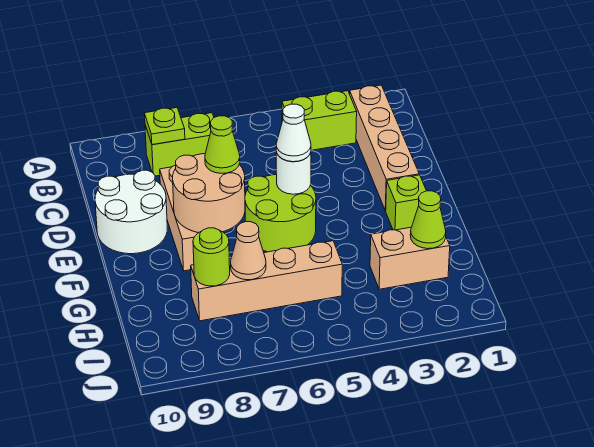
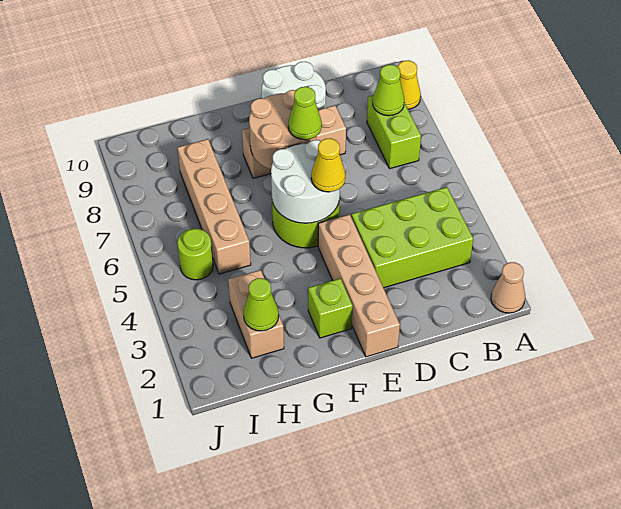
none -> yellow cone A9 level 1
tan brick B2:E2 level 1 -> tan brick E1:E4 level 1
lime brick B3:B4 level 1 -> lime brick B3:D4 level 1
lime plate B8 level 2 -> lime cone B8 level 2
white round brick E5 level 2 -> white round brick E5:F6 level 2
white cone E5 level 3 -> yellow cone E5 level 3
tan cone H7 level 2 -> tan cone A1 level 1
lime round brick H8 level 2 -> lime round brick I5 level 1

